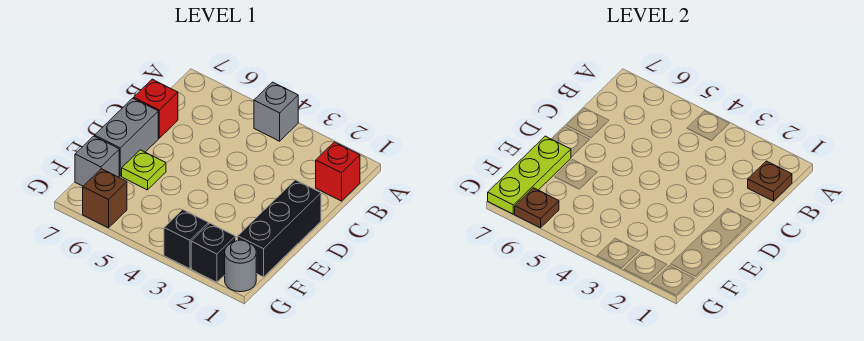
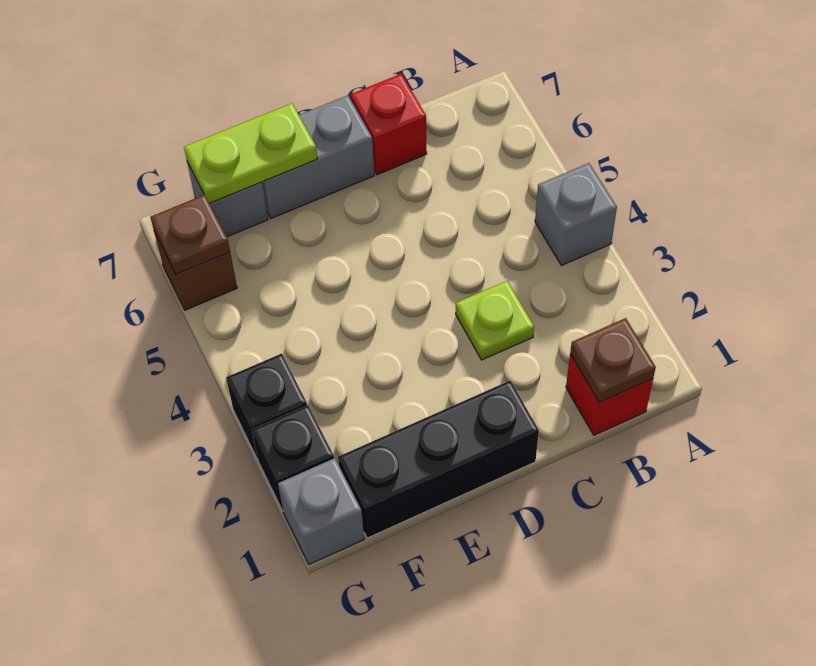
lime plate E6 level 1 -> lime plate C3 level 1
lime plate E7:G7 level 2 -> lime plate E7:F7 level 2
grey round brick G1 level 1 -> grey brick G1 level 1

